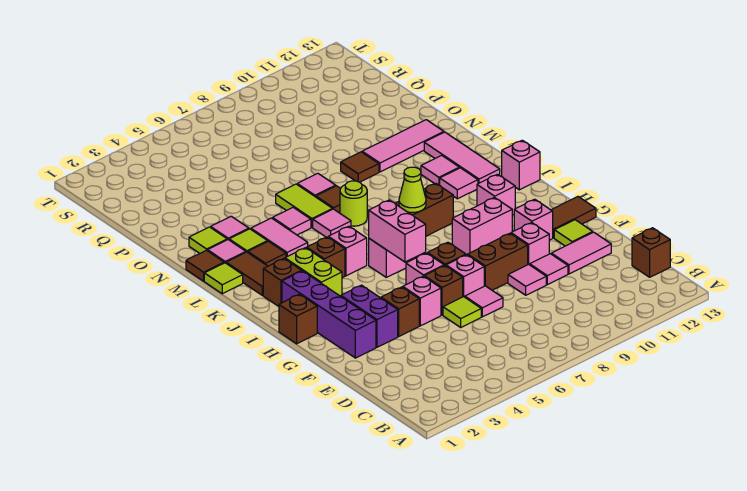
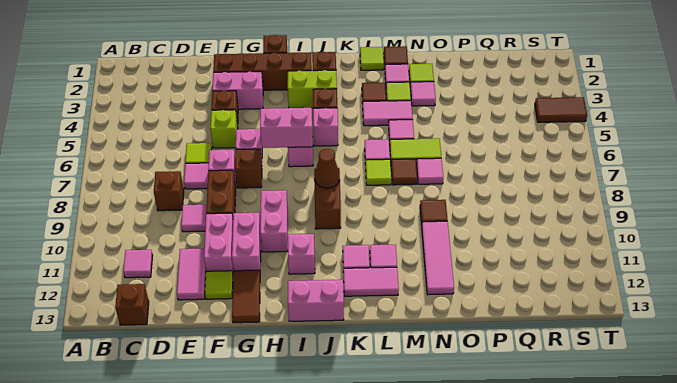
pink tile E10 level 1 -> pink tile C11 level 1
purple brick F2:I2 level 1 -> brown brick F2:I2 level 1
purple brick F3:G3 level 1 -> pink brick F3:G3 level 1
pink brick F5 level 1 -> lime brick F5 level 1
brown brick F6 level 1 -> brown brick D8 level 1
pink brick F10 level 1 -> pink brick F10:F11 level 1
pink brick G11 level 1 -> pink brick G10:G11 level 1
lime cone J8 level 2 -> brown cone J8 level 2
pink brick J13 level 1 -> pink brick I13:J13 level 1
brown tile K2:L2 level 1 -> brown tile S4:T4 level 1
pink tile K12:M12 level 1 -> pink tile K12:L12 level 1
lime round brick L7 level 1 -> lime tile L7 level 1

